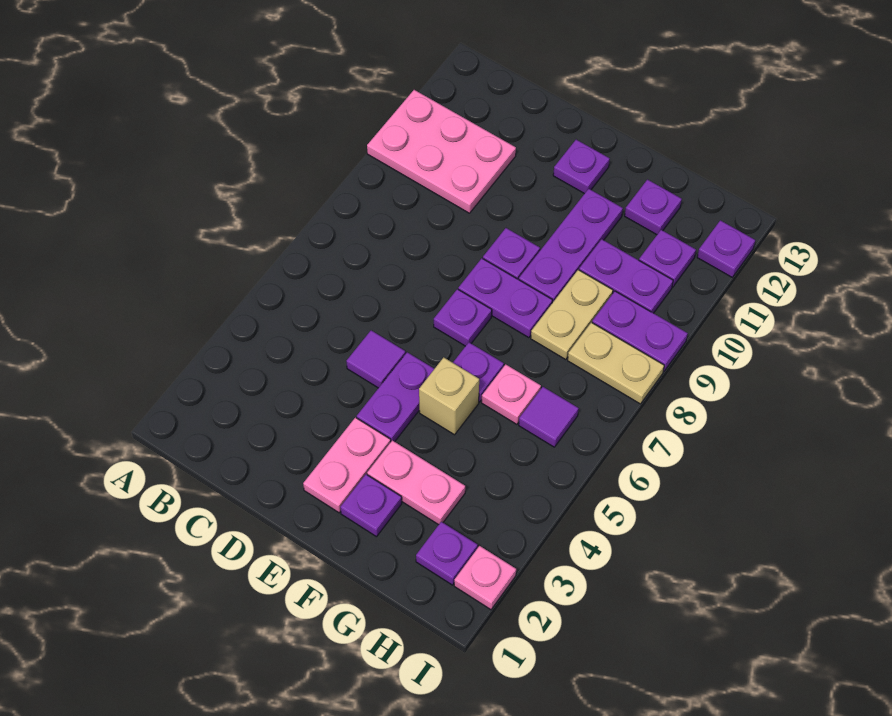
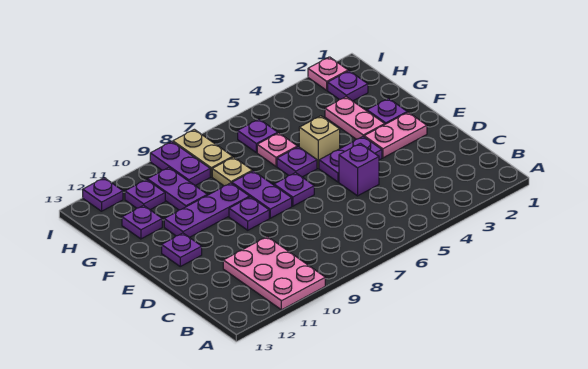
purple tile D5 level 1 -> purple brick D5 level 1
tan plate G8:G9 level 1 -> tan plate G8 level 1
purple tile H6 level 1 -> purple plate H6 level 1

